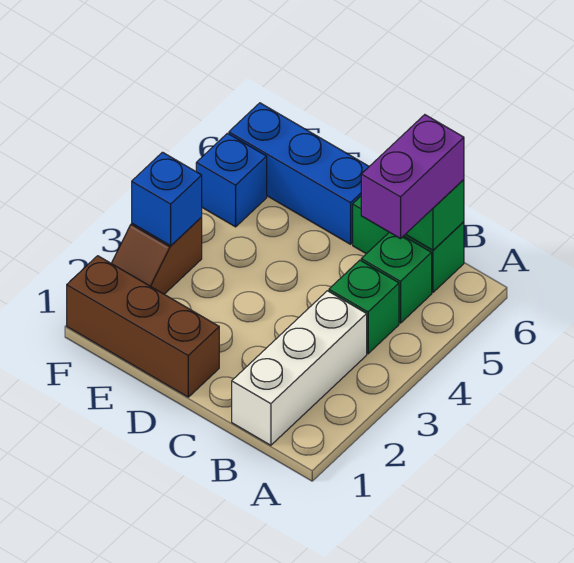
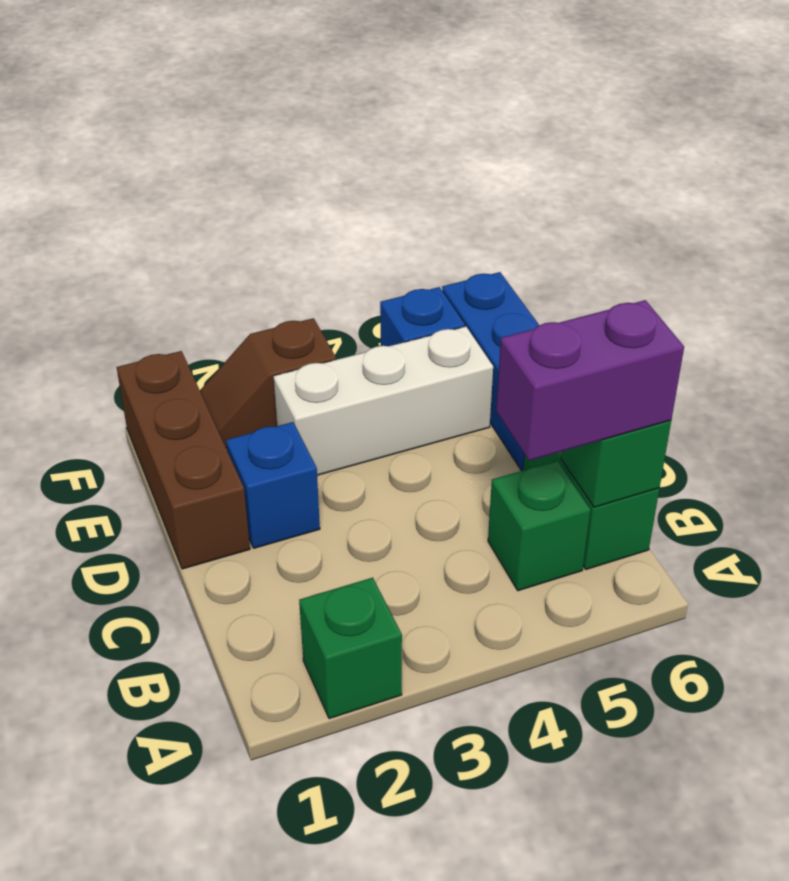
white brick B1:B3 level 1 -> white brick E3:E5 level 1
green brick B4 level 1 -> green brick A2 level 1
blue brick F3 level 2 -> blue brick D2 level 1

